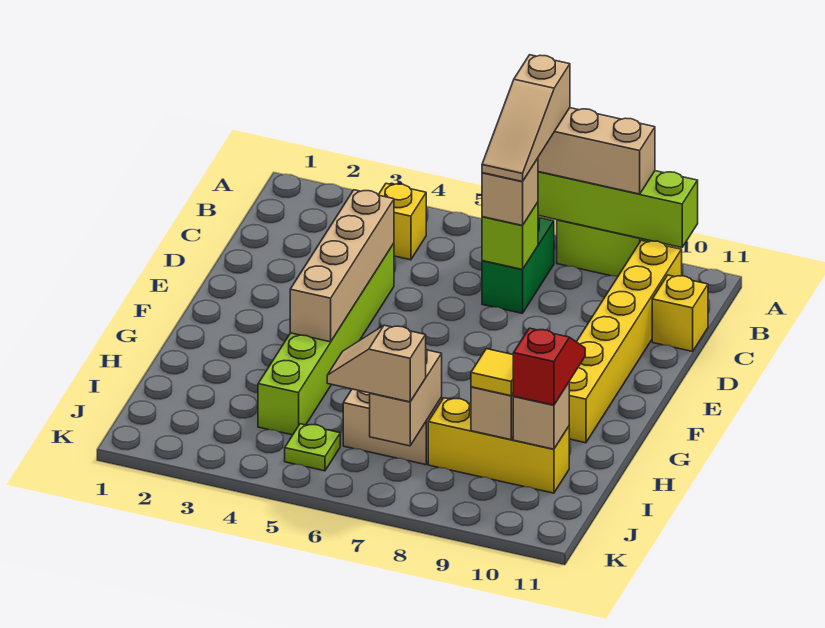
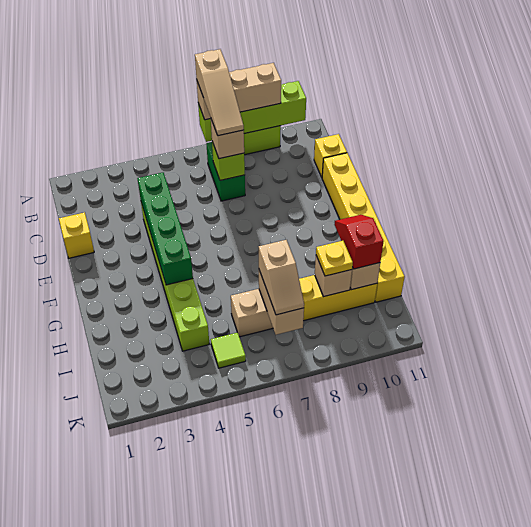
yellow brick B4 level 1 -> yellow brick D1 level 1
yellow brick B10:G10 level 1 -> yellow brick D11:I11 level 1
tan brick D4:G4 level 2 -> green brick D4:G4 level 2
yellow tile I9 level 3 -> yellow plate I9 level 3
lime plate J5 level 1 -> lime tile J5 level 1
tan slope J6:J7 level 3 top 7 -> tan slope I7:J7 level 3 top I

